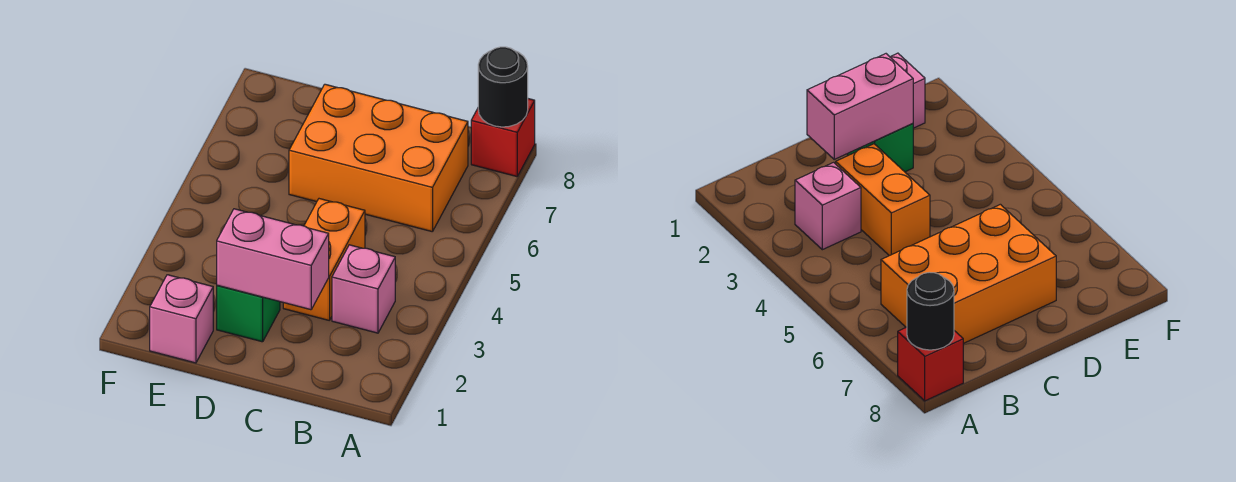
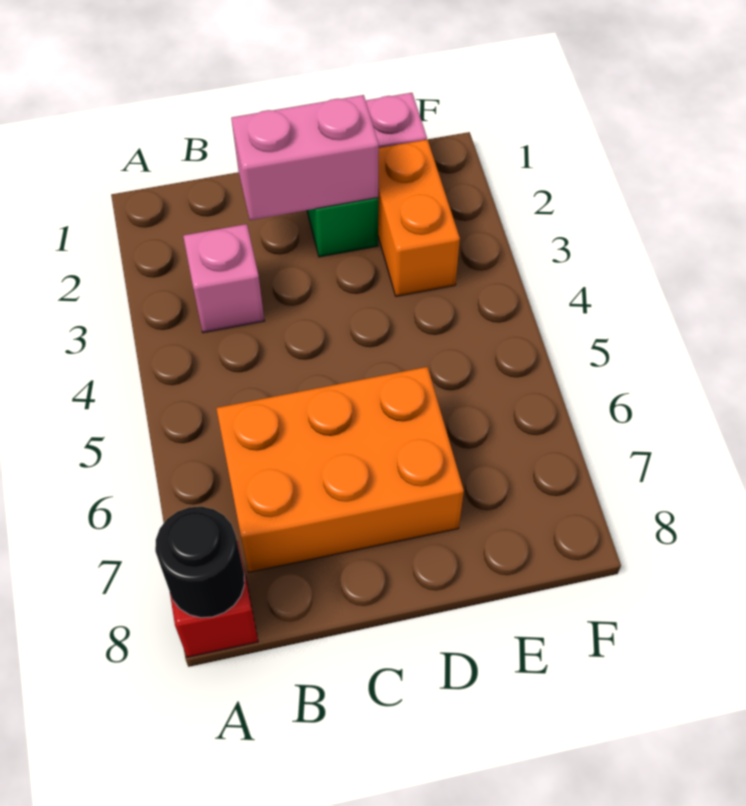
orange brick C3:C4 level 1 -> orange brick E2:E3 level 1

